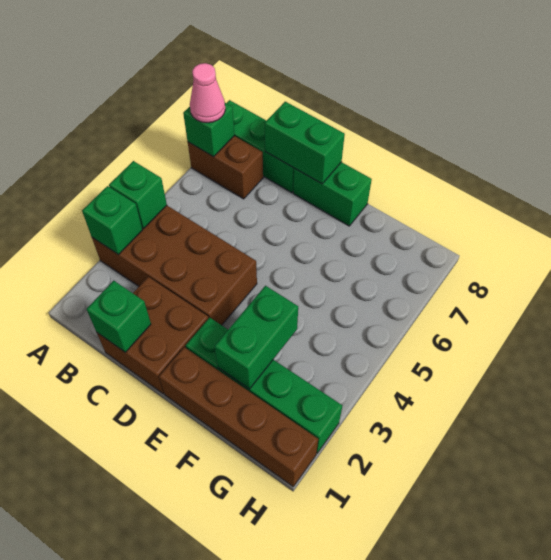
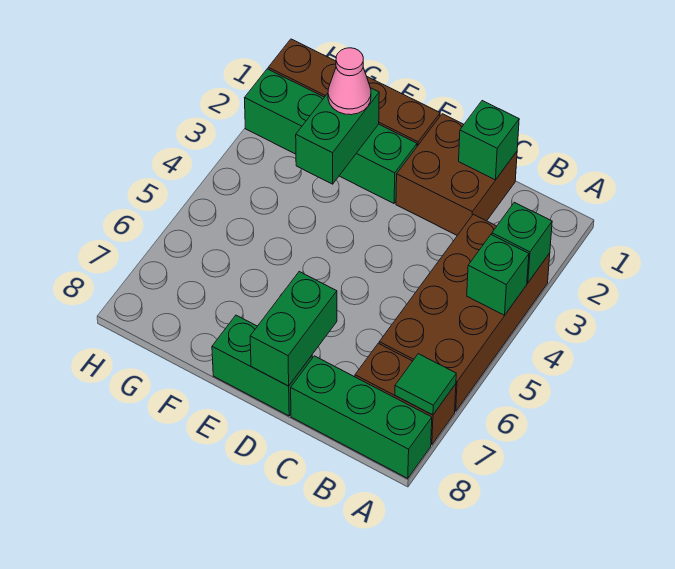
brown brick A3:D4 level 1 -> brown brick A3:B6 level 1
green brick A7 level 2 -> green tile A7 level 2
pink cone A7 level 3 -> pink cone F2 level 3
green brick C8:D8 level 2 -> green brick D7:D8 level 2

